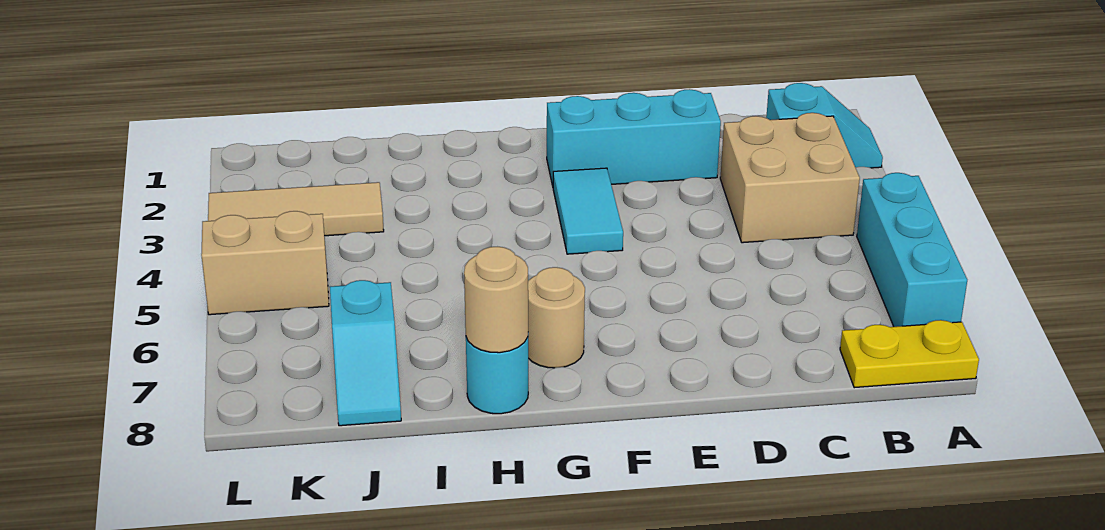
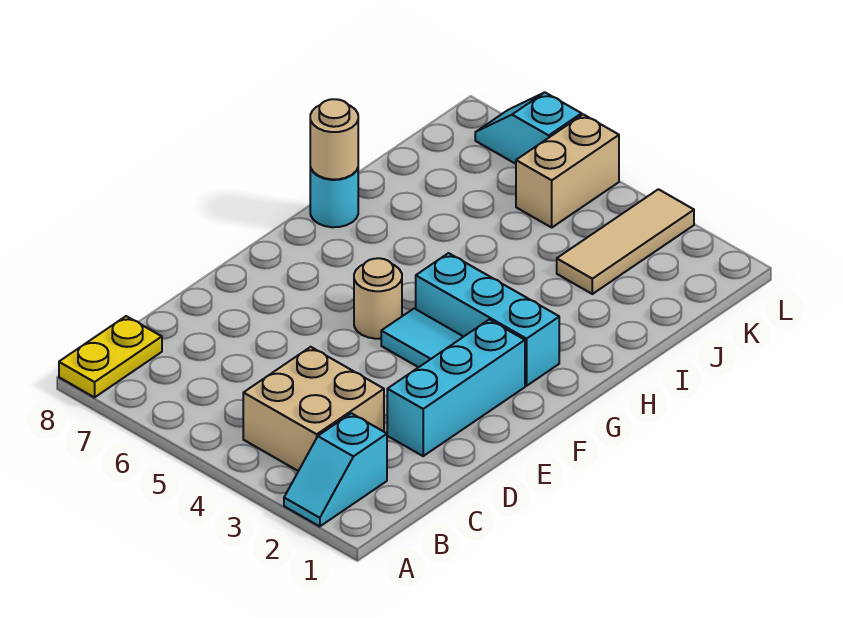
cyan brick A5:A7 level 1 -> cyan brick G2:G4 level 1
tan round brick G7 level 1 -> tan round brick F5 level 1
cyan slope J7:J8 level 1 top 7 -> cyan slope L6:L7 level 1 top 6

